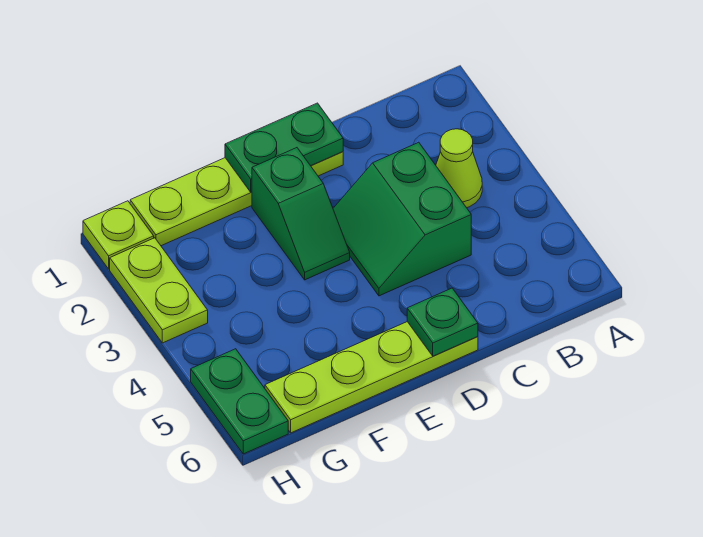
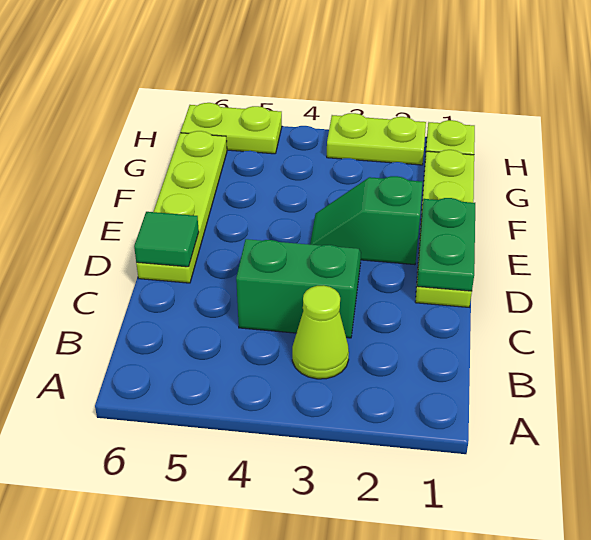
green plate D6 level 2 -> green tile D6 level 2
green plate H5:H6 level 1 -> lime plate H5:H6 level 1

